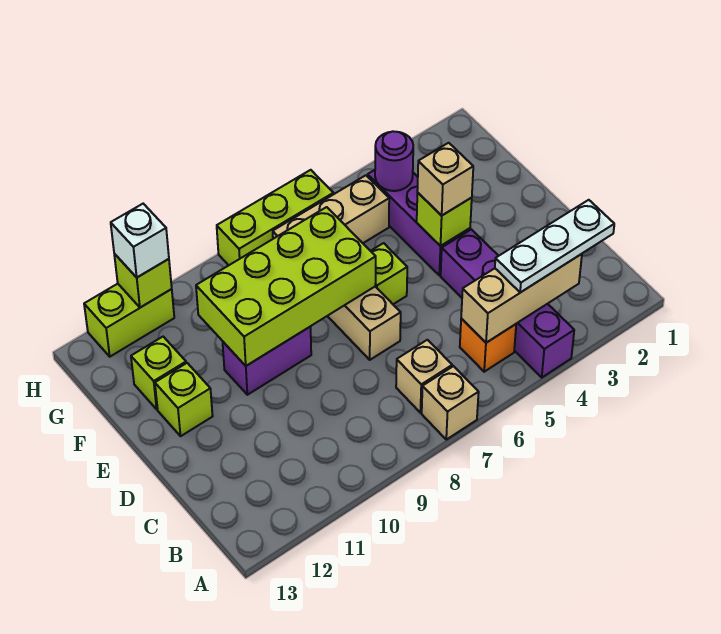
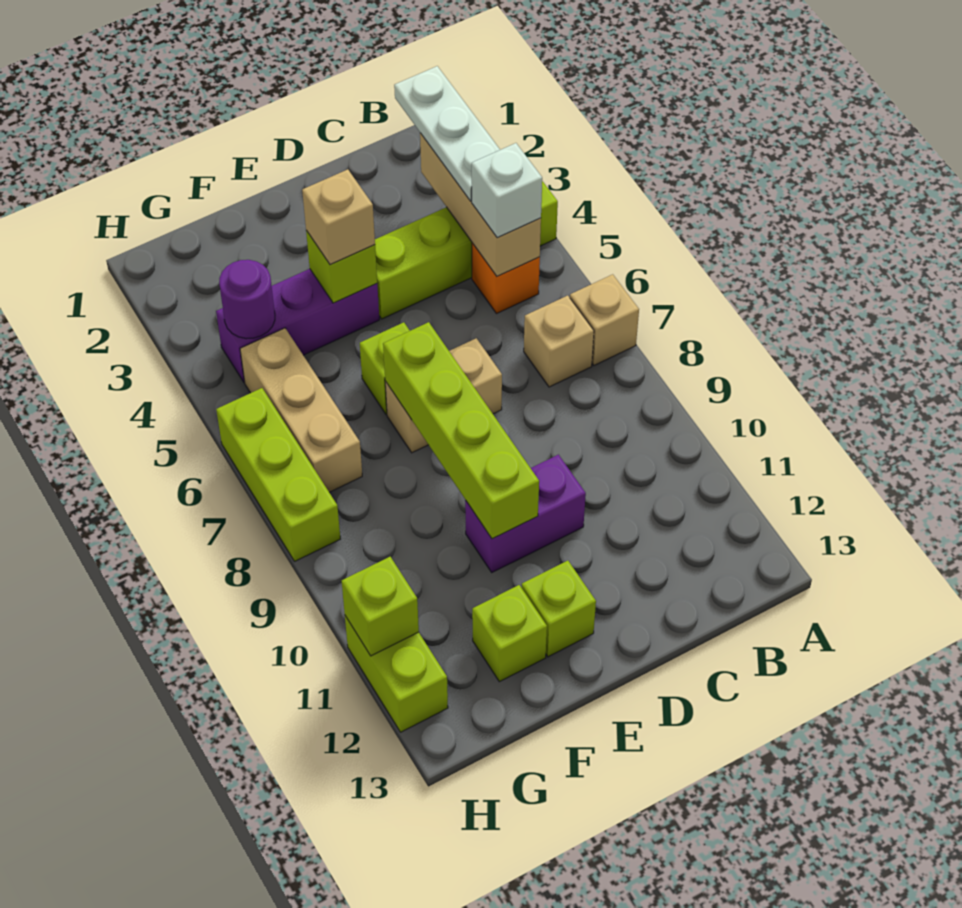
purple brick A4:D4 level 1 -> lime brick A4:D4 level 1
lime brick E7:F10 level 2 -> lime brick E7:E10 level 2
purple brick E9:E10 level 1 -> purple brick D10:E10 level 1
white brick H11 level 3 -> white brick B5 level 3

